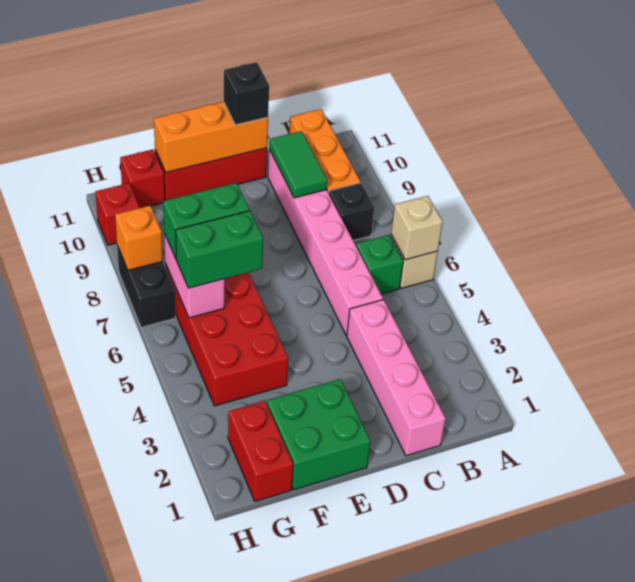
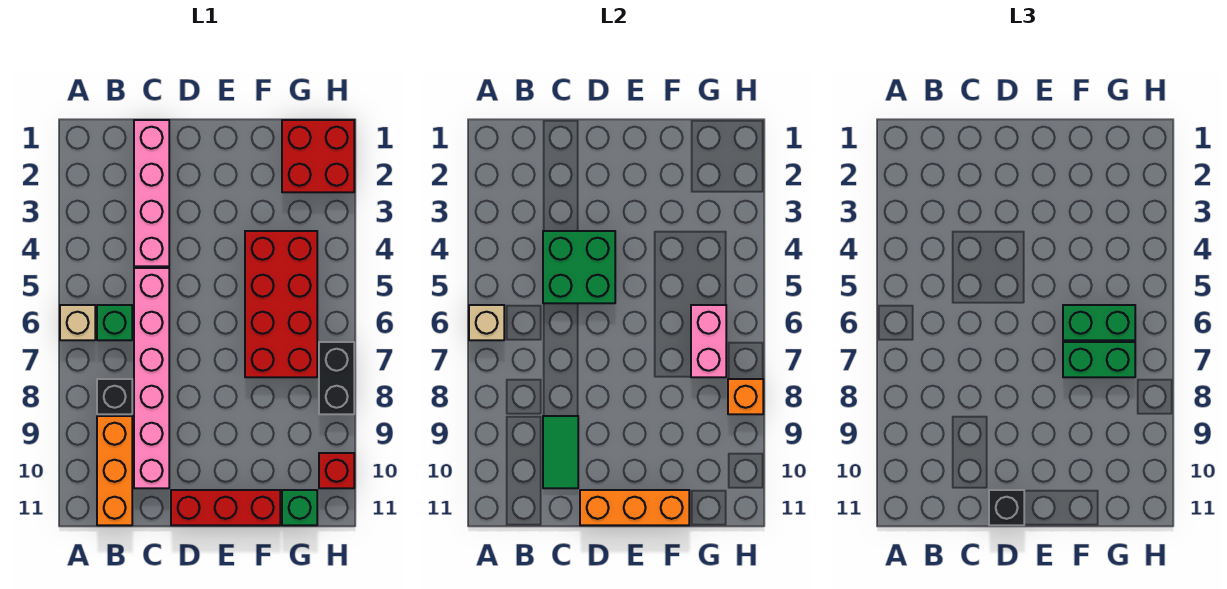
green brick E1:F2 level 1 -> green brick C4:D5 level 2
red brick G1:G2 level 1 -> red brick G1:H2 level 1
red brick G11 level 1 -> green brick G11 level 1

